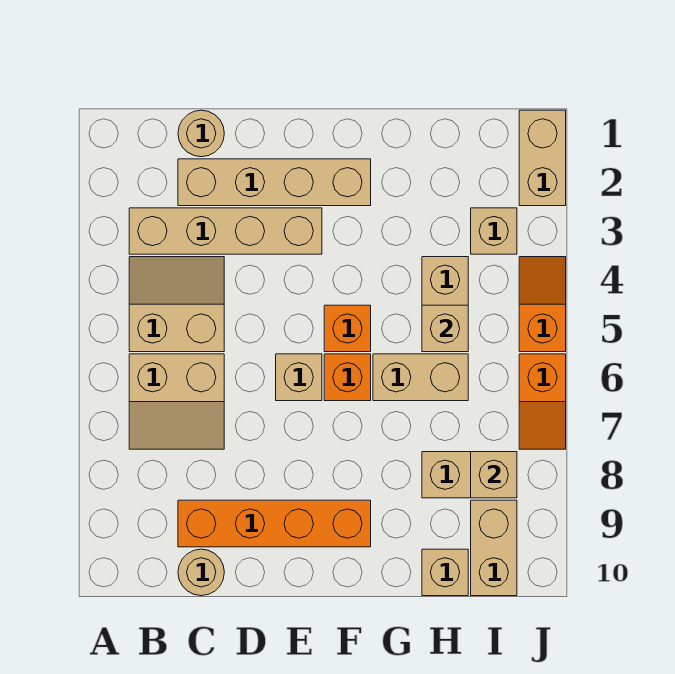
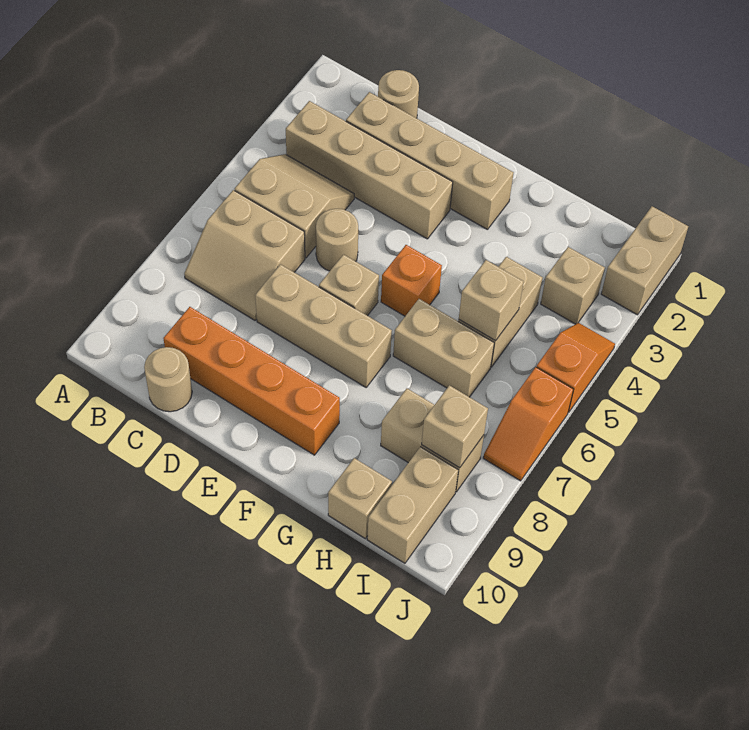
none -> tan round brick D5 level 1
none -> tan brick D7:F7 level 1
orange brick F6 level 1 -> none

